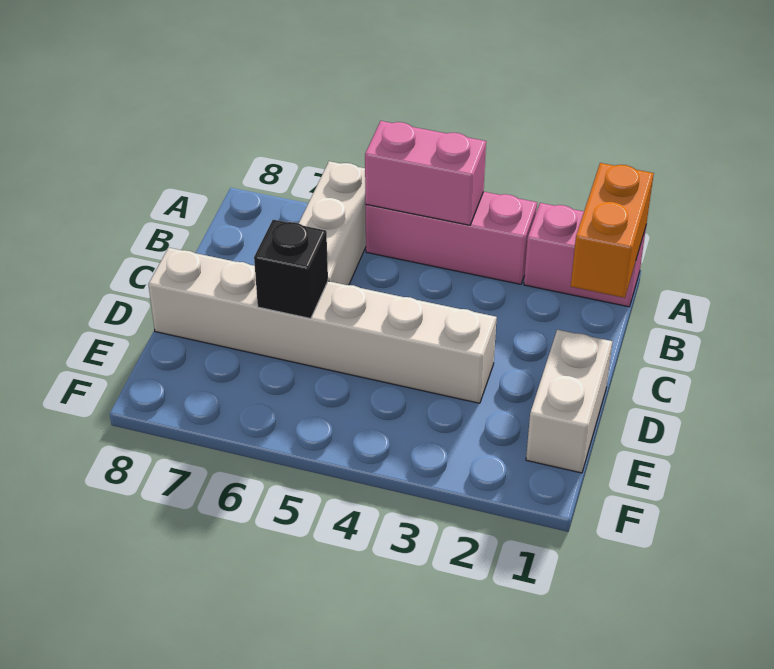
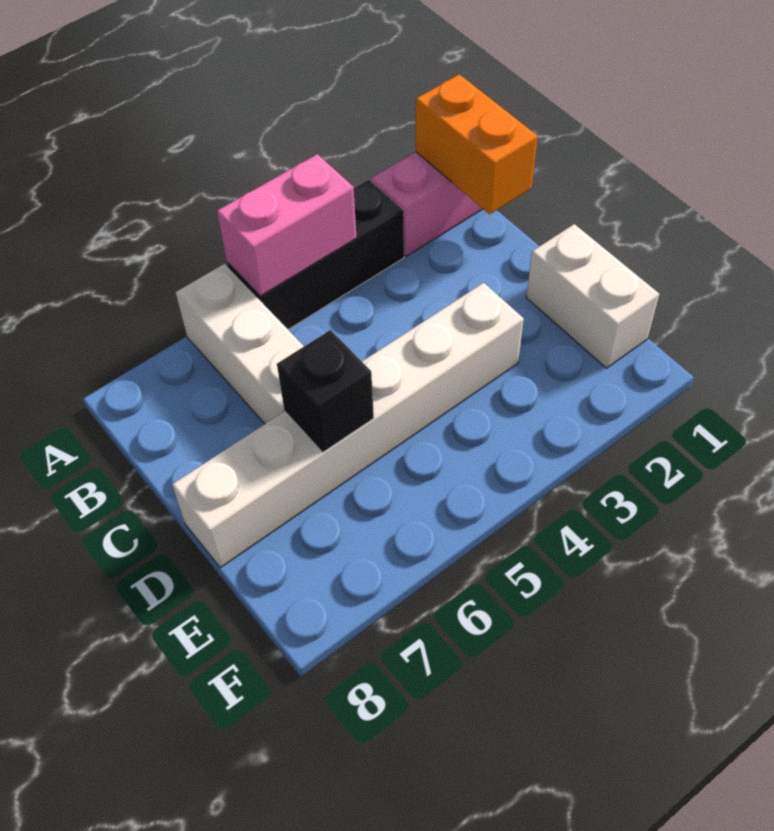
pink brick A3:A5 level 1 -> black brick A3:A5 level 1

